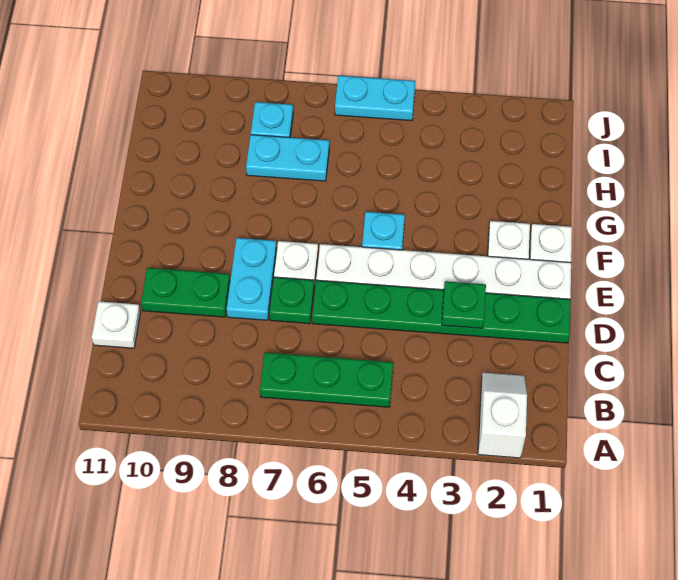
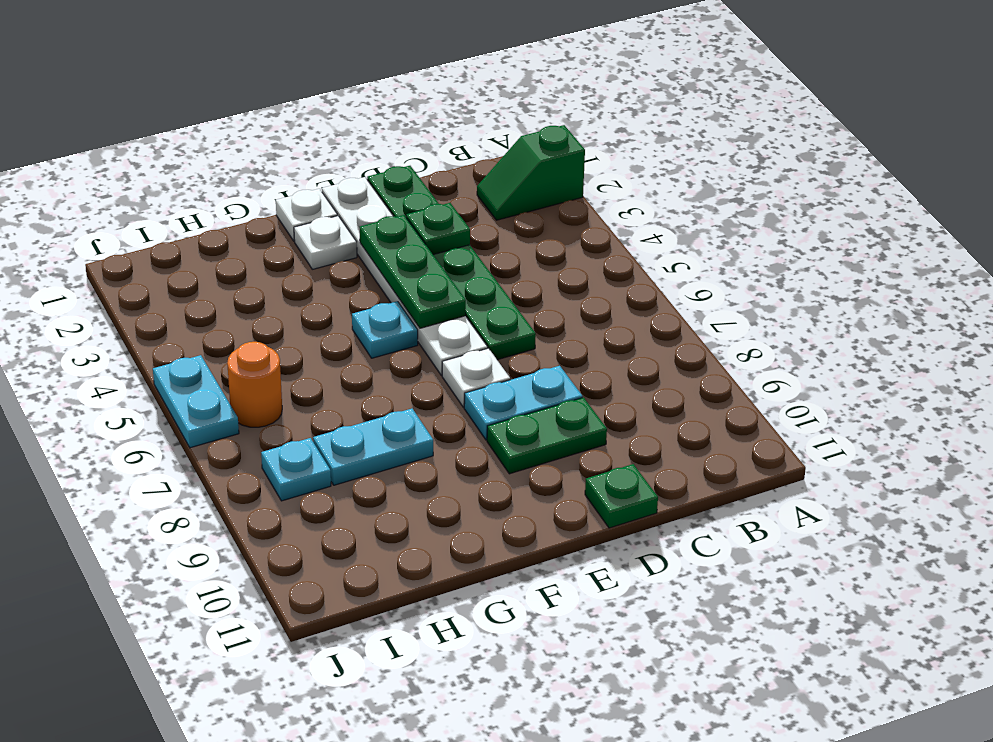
white slope A2:B2 level 1 top A -> green slope A2:B2 level 1 top A
green plate B5:B7 level 1 -> green plate E3:E5 level 2
white plate C11 level 1 -> none
green plate D7 level 1 -> green plate D11 level 1
green plate D9:D10 level 1 -> green plate D9:E9 level 1
cyan plate H7:H8 level 1 -> cyan plate G8:H8 level 1
none -> orange round brick I6 level 1

